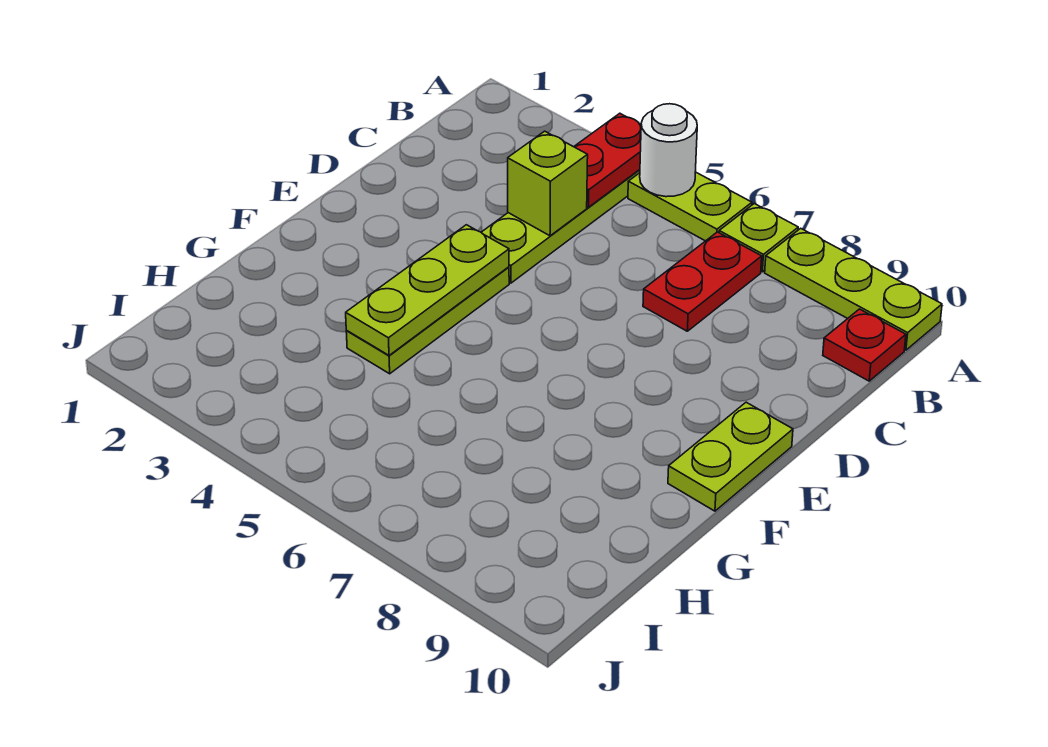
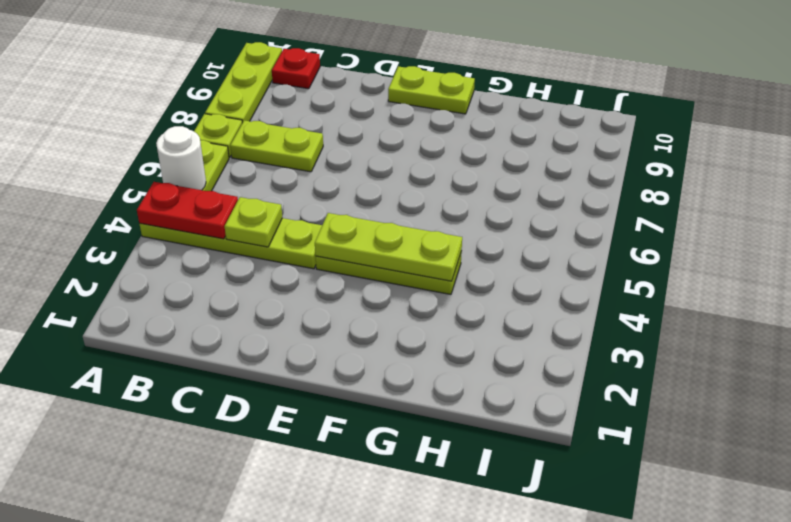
red plate B7:C7 level 1 -> lime plate B7:C7 level 1
lime brick C4 level 2 -> lime plate C4 level 2

